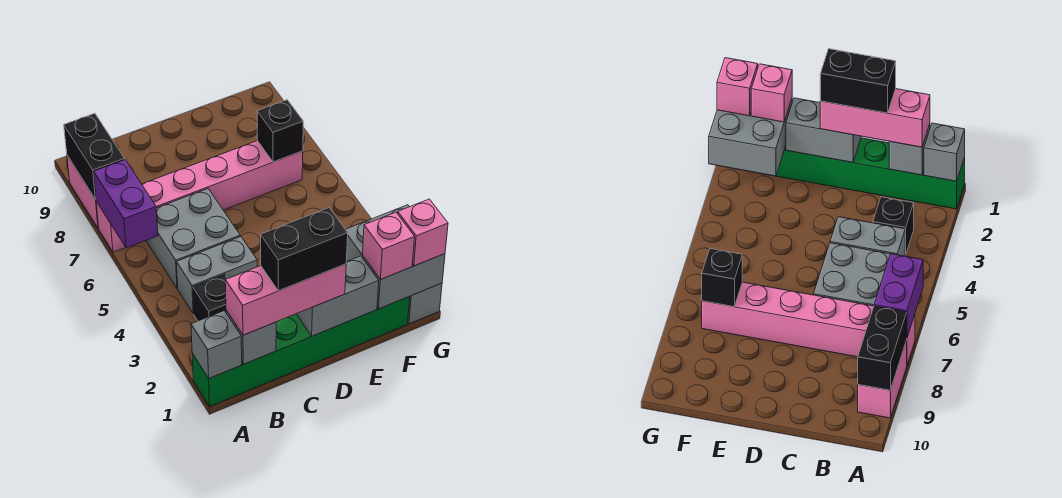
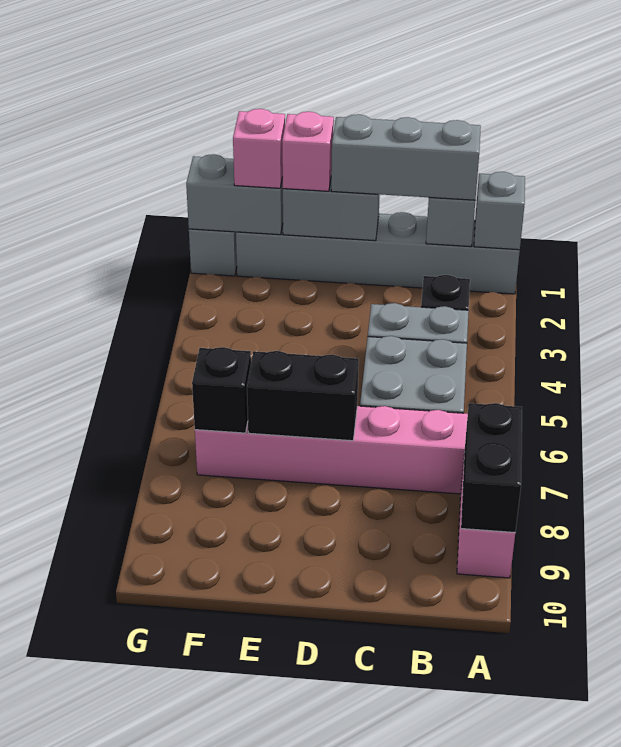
green brick A1:F1 level 1 -> grey brick A1:F1 level 1
purple brick A6:A7 level 2 -> none
pink brick B1:D1 level 3 -> grey brick B1:D1 level 3
black brick C1:D1 level 4 -> black brick D7:E7 level 2
grey brick F1:G2 level 2 -> grey brick F1:G1 level 2
pink brick G1 level 3 -> pink brick E1 level 3

